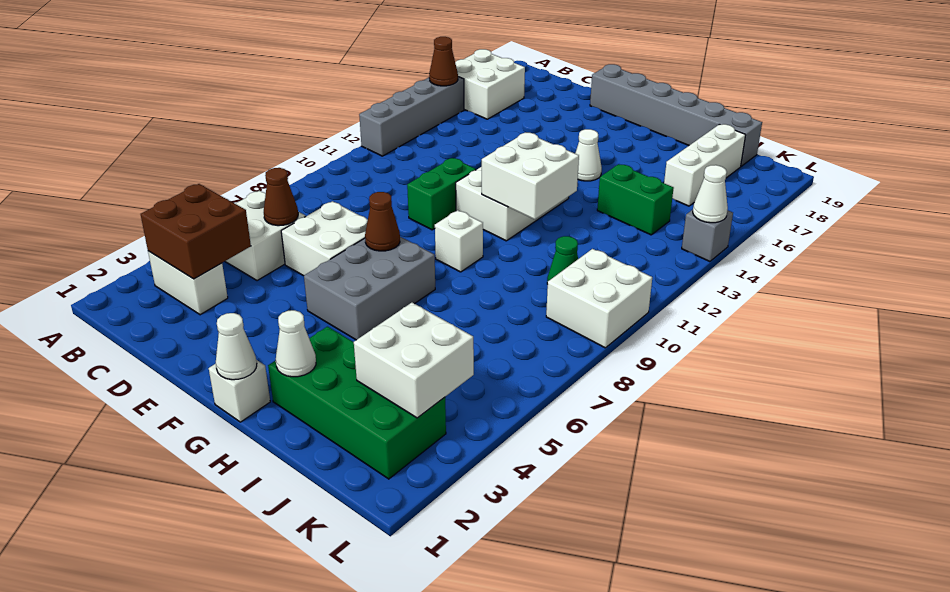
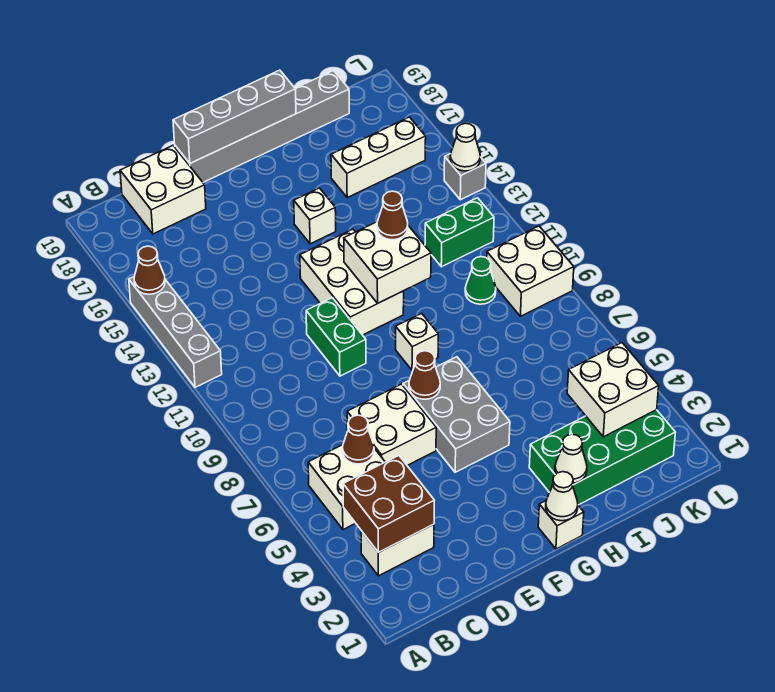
white brick A16:B17 level 1 -> white brick C18:D19 level 1
none -> grey brick E19:H19 level 2
white cone G15 level 1 -> white brick G15 level 1
none -> brown cone H12 level 3
green brick I14:J14 level 1 -> green brick J12:K12 level 1
white brick J16:J18 level 1 -> white brick I16:K16 level 1

